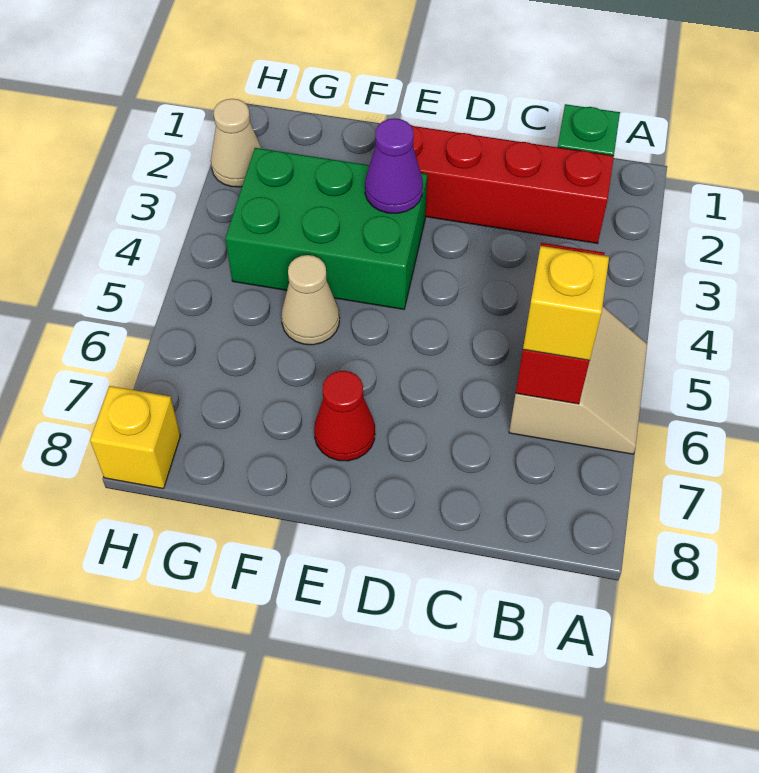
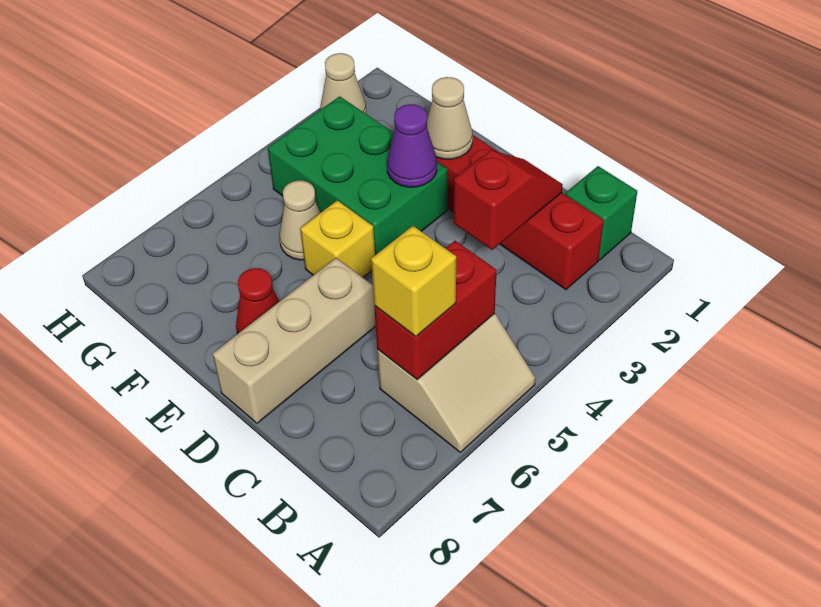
none -> red slope C2:C3 level 2 top 3
none -> tan brick D6:D8 level 1
none -> tan cone E2 level 2
yellow brick H8 level 1 -> yellow brick E5 level 1

